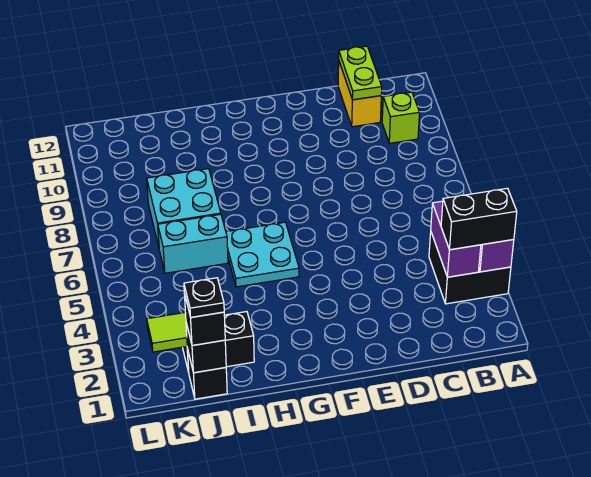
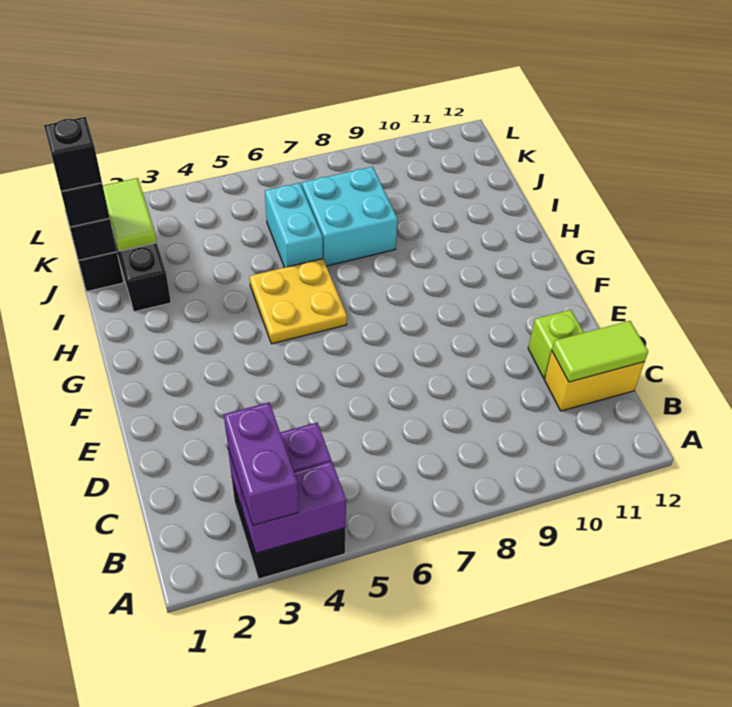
black brick A3:B3 level 3 -> purple brick A3:B3 level 3
lime brick B10 level 1 -> lime brick D11 level 1
lime plate C11:C12 level 2 -> lime tile C11:C12 level 2
cyan plate G5:H6 level 1 -> yellow plate G5:H6 level 1
black plate J1 level 4 -> black brick J1 level 4

